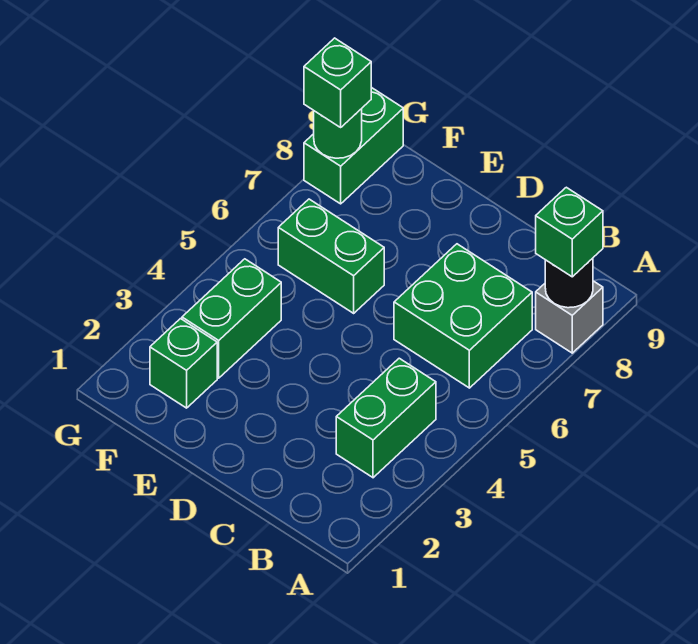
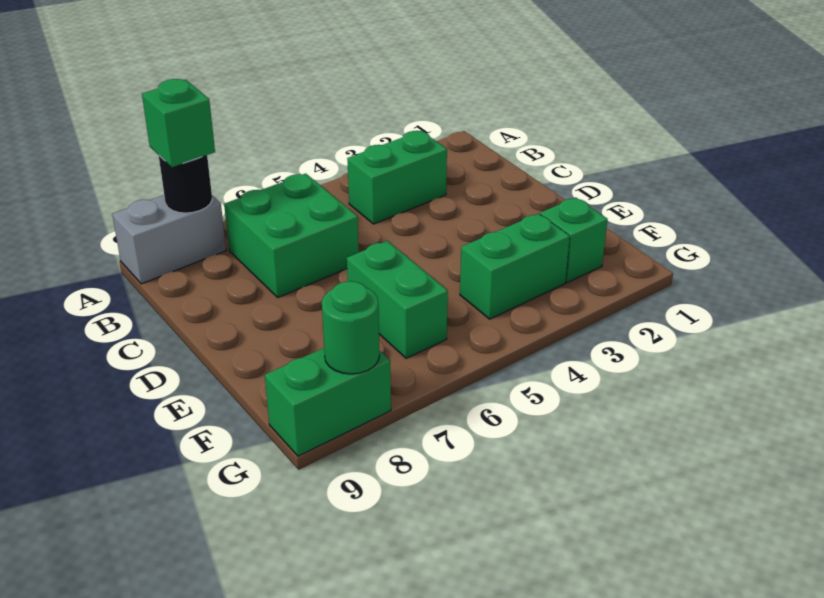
grey brick A8 level 1 -> grey brick A8:A9 level 1
green brick G8 level 3 -> none

